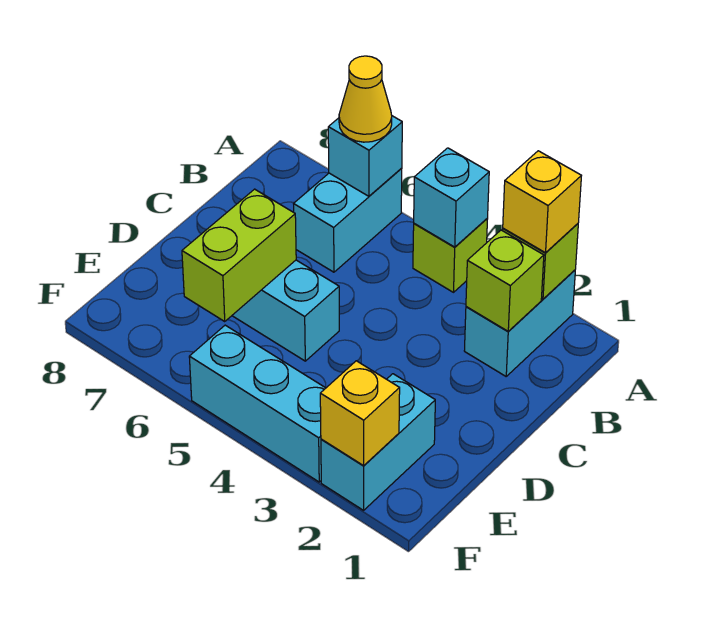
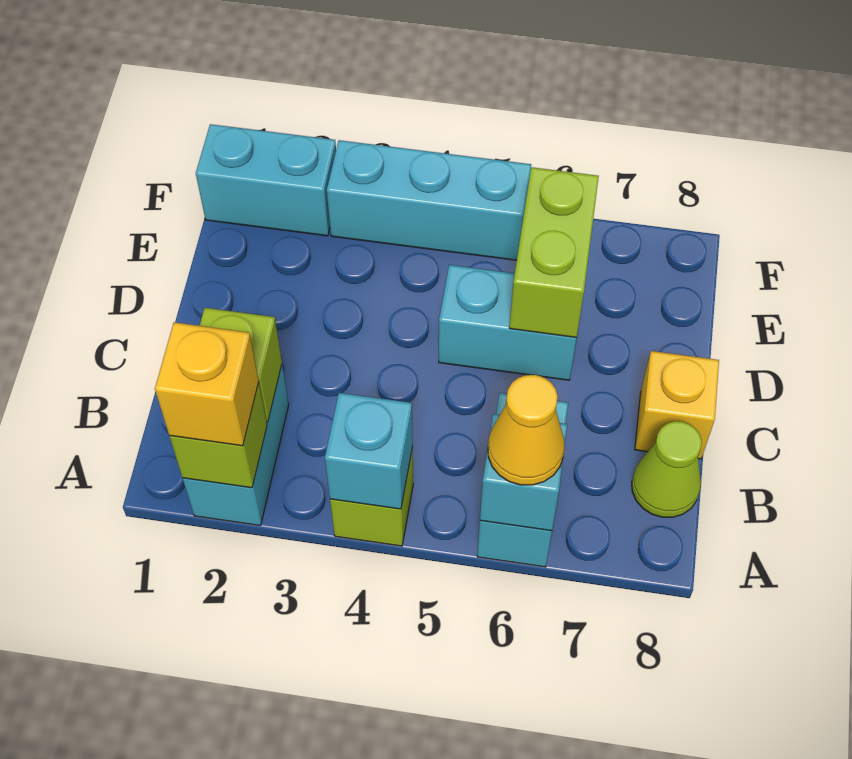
none -> lime cone B8 level 1
cyan brick E2:F2 level 1 -> cyan brick F1:F2 level 1
yellow brick F2 level 2 -> yellow brick C8 level 1

